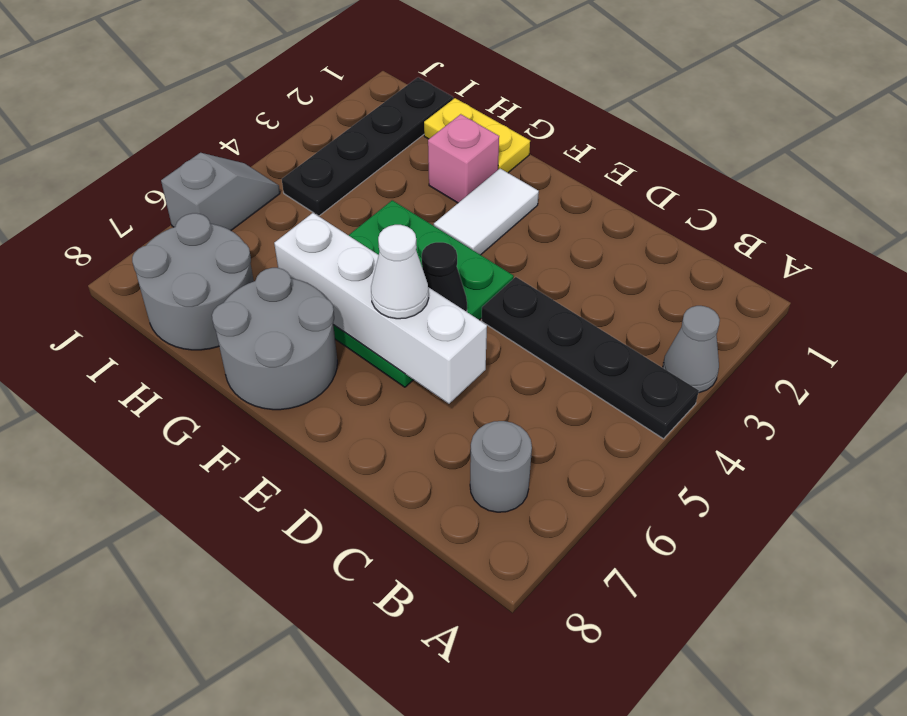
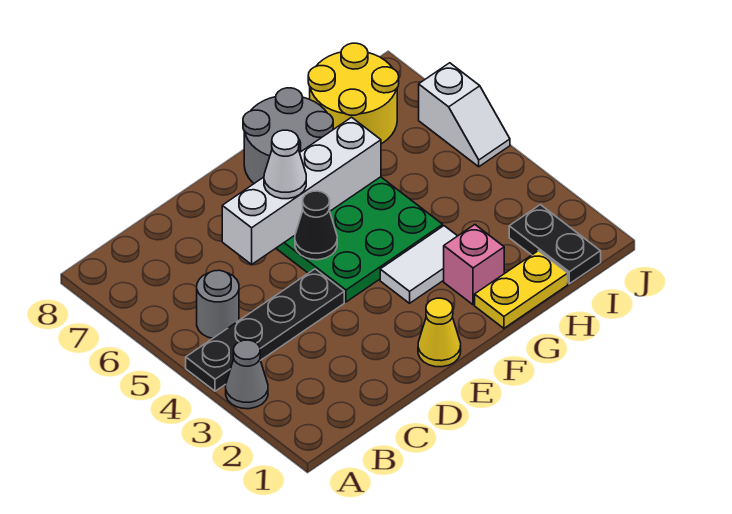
grey round brick B7 level 1 -> grey round brick B5 level 1
none -> yellow cone E1 level 1
white tile F2:F3 level 1 -> white tile F3:G3 level 1
grey round brick H7:I8 level 1 -> yellow round brick H7:I8 level 1
black plate I1:I4 level 1 -> black plate I1:I2 level 1
grey slope J5:J6 level 1 top 6 -> white slope J5:J6 level 1 top 6

